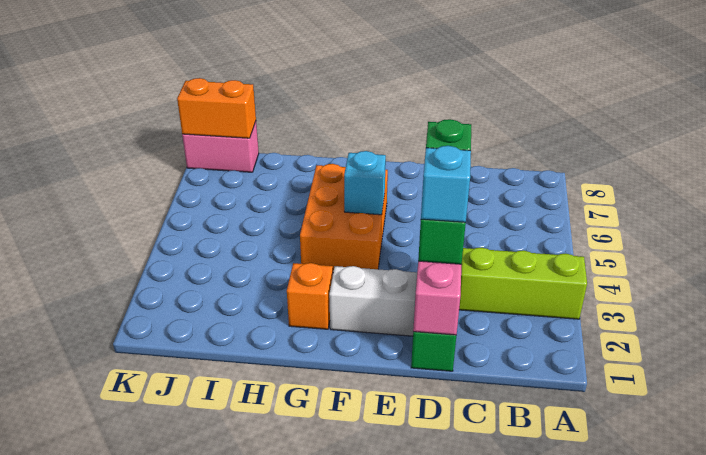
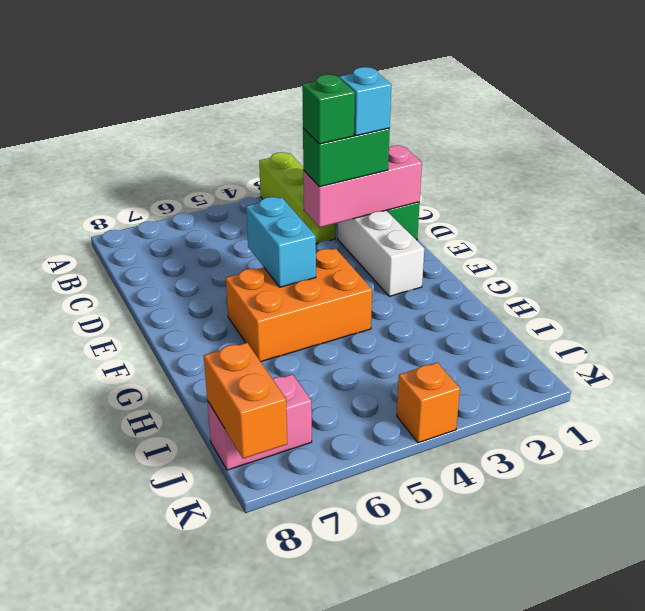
cyan brick F5 level 2 -> cyan brick E5:F5 level 2
orange brick G2 level 1 -> orange brick K4 level 1
pink brick J8:K8 level 1 -> pink brick J7:J8 level 1

